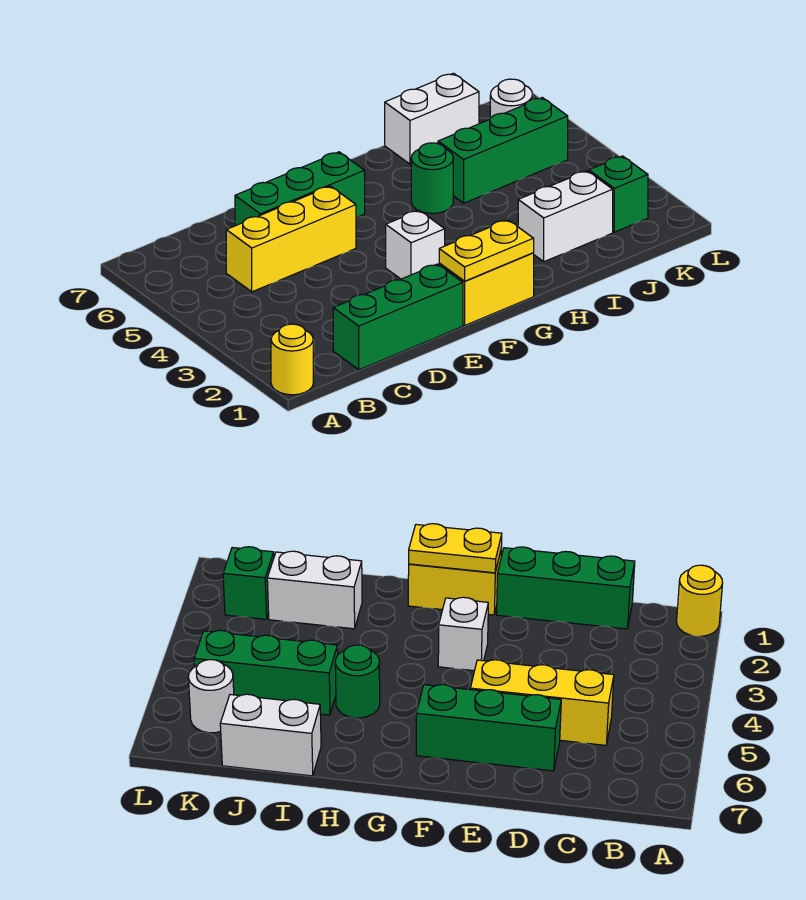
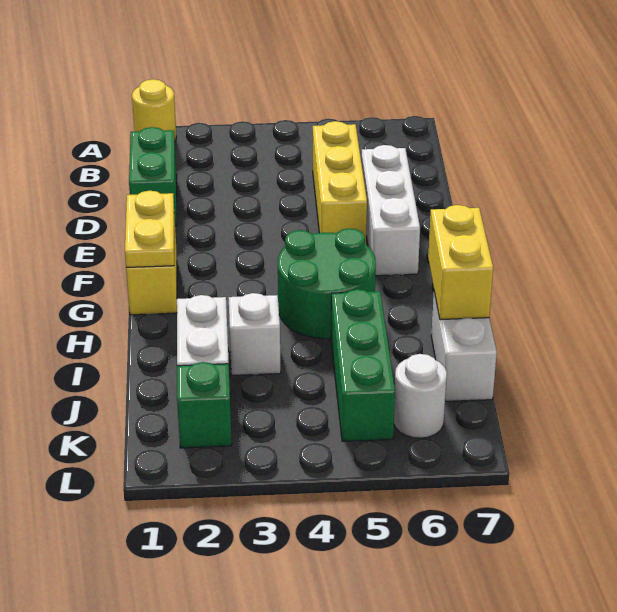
green brick C1:E1 level 1 -> green brick C1:D1 level 1
green brick D6:F6 level 1 -> white brick D6:F6 level 1
white brick F3 level 1 -> white brick I3 level 1
green round brick H5 level 1 -> green round brick G4:H5 level 1
none -> yellow brick H7:I7 level 2

